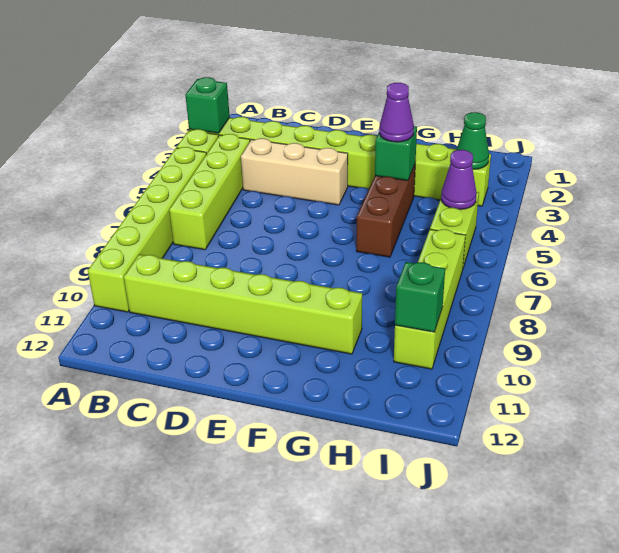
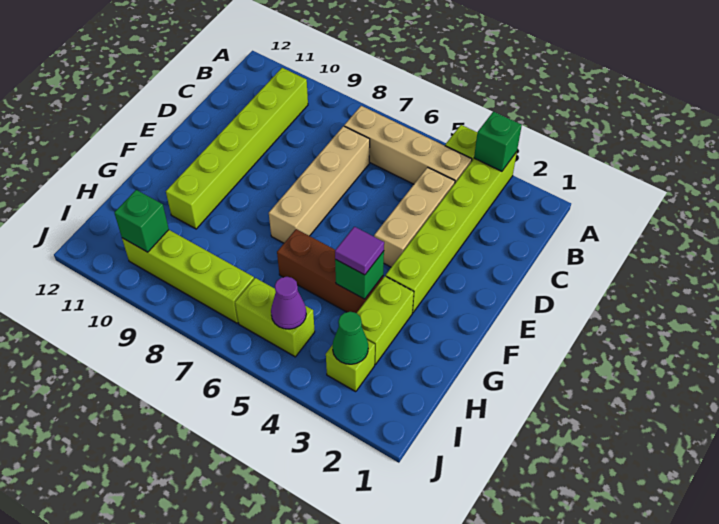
lime brick A5:A10 level 1 -> none
lime brick B4:B7 level 1 -> tan brick B4:B7 level 1
none -> tan brick C7:F7 level 1
purple cone G4 level 3 -> purple tile G4 level 3

